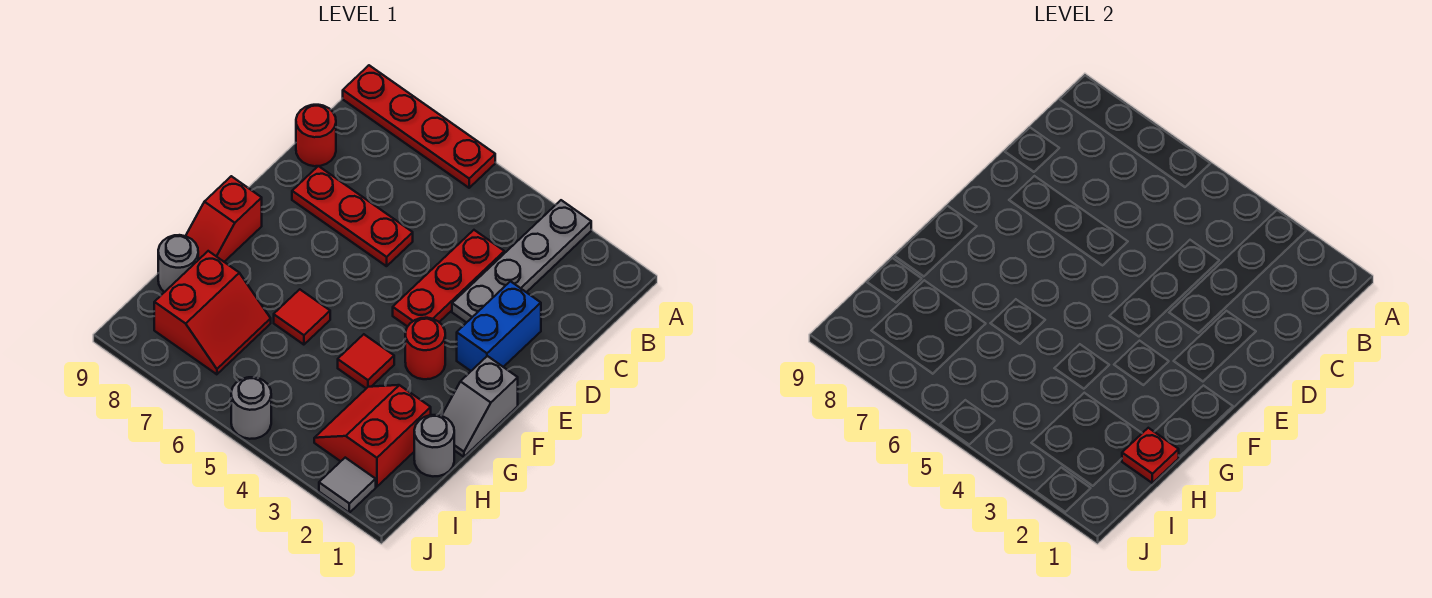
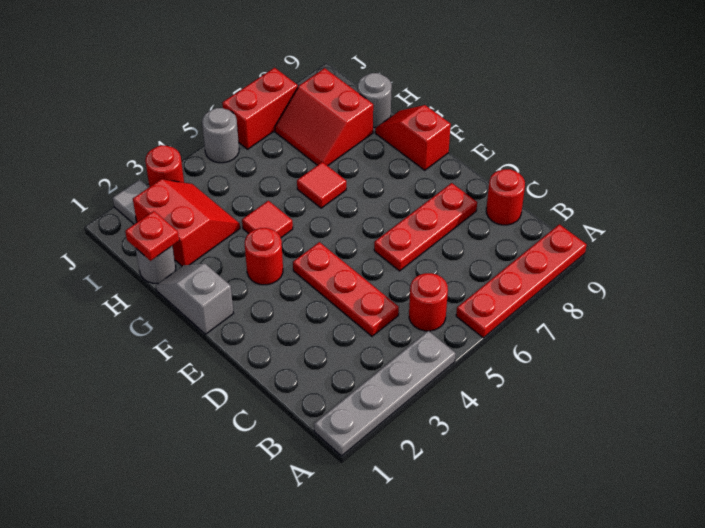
grey plate A3:D3 level 1 -> grey plate A1:A4 level 1
none -> red round brick B5 level 1
blue brick D2:E2 level 1 -> none
none -> red round brick J3 level 1
none -> red brick J6:J7 level 1

